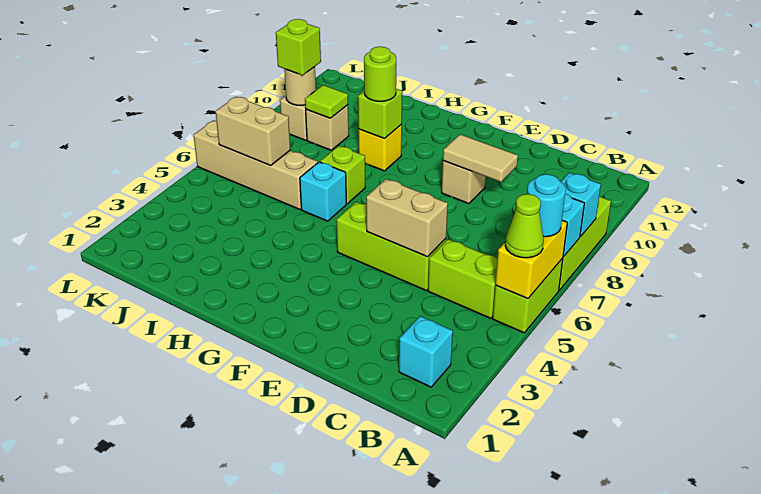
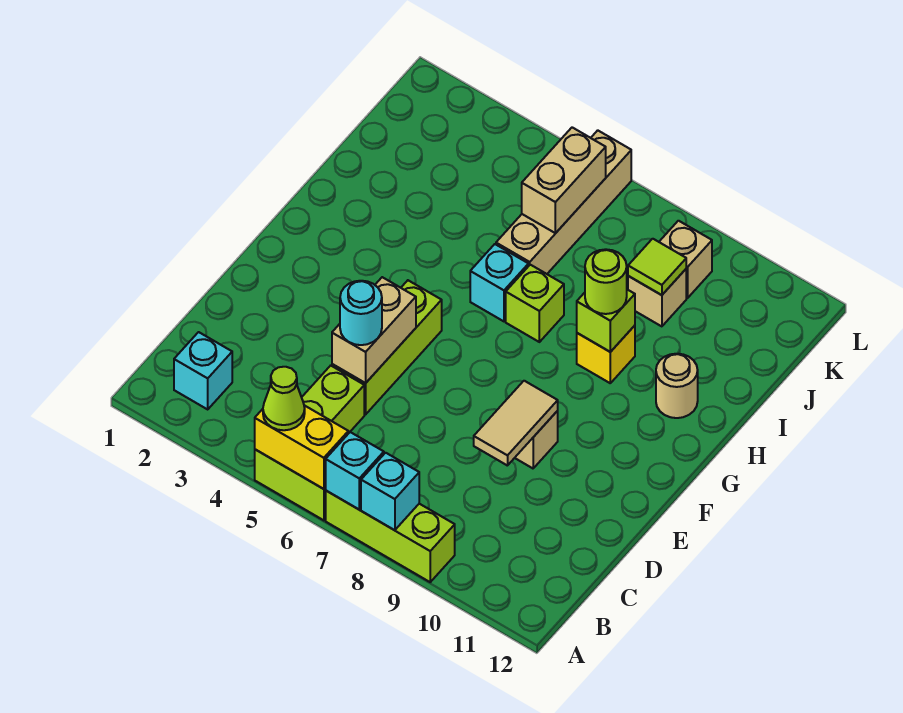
cyan round brick A6 level 3 -> cyan round brick D5 level 3
tan round brick K9 level 2 -> tan round brick H11 level 1
lime brick K9 level 3 -> none

